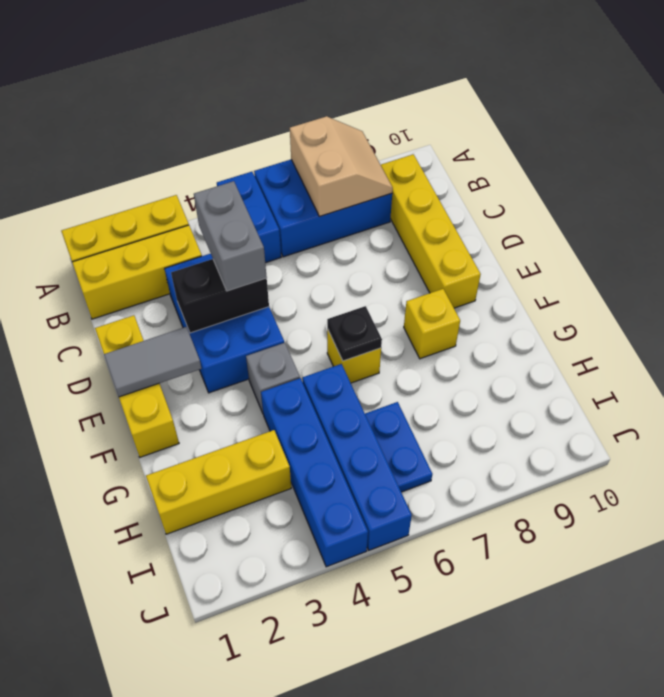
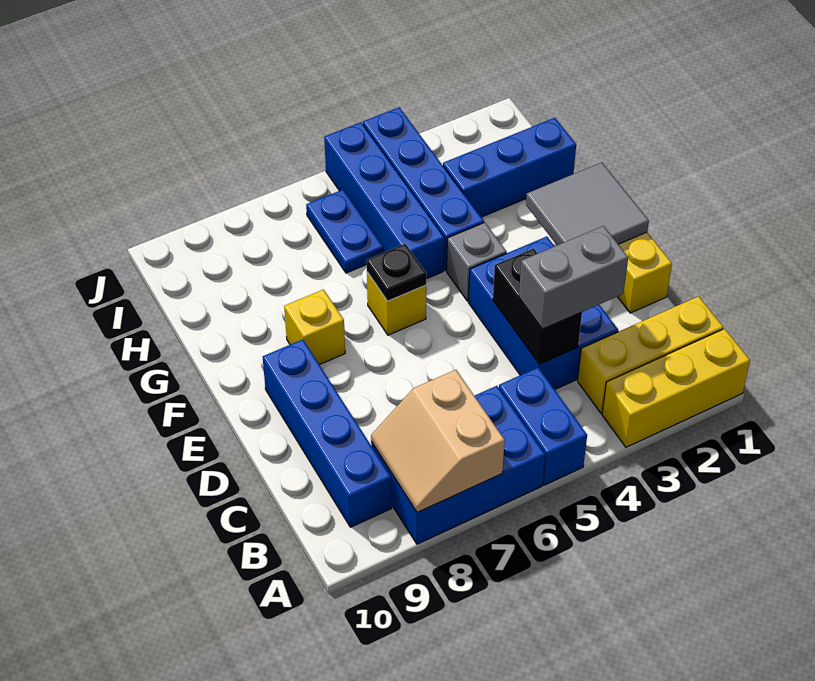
yellow brick B9:E9 level 1 -> blue brick B9:E9 level 1
grey brick C4:D4 level 3 -> grey brick C3:C4 level 3
black brick D3:D4 level 2 -> black brick C4:D4 level 2
grey tile E1:E2 level 2 -> grey tile E1:F2 level 2
yellow brick H1:H3 level 1 -> blue brick H1:H3 level 1

